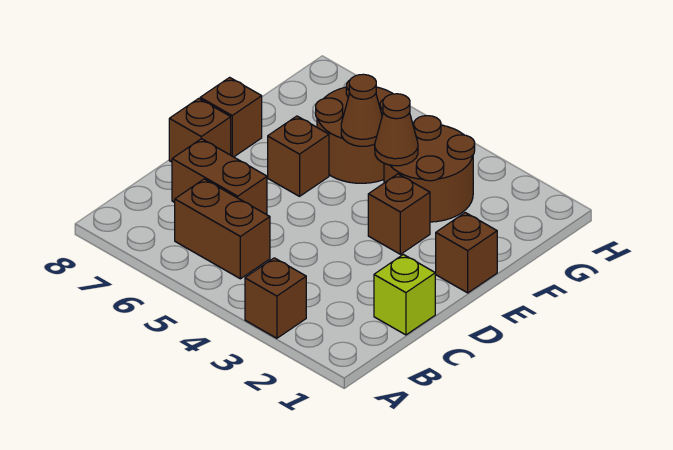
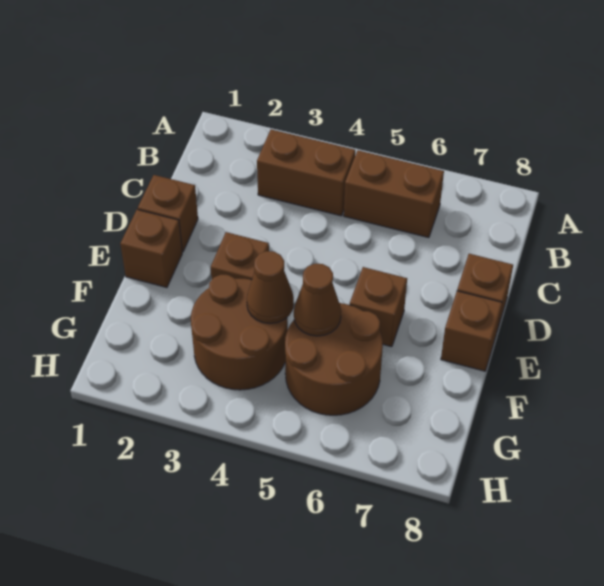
brown brick A3 level 1 -> brown brick D1 level 1
lime brick C1 level 1 -> none
brown brick C6:C7 level 1 -> brown brick B3:B4 level 1

